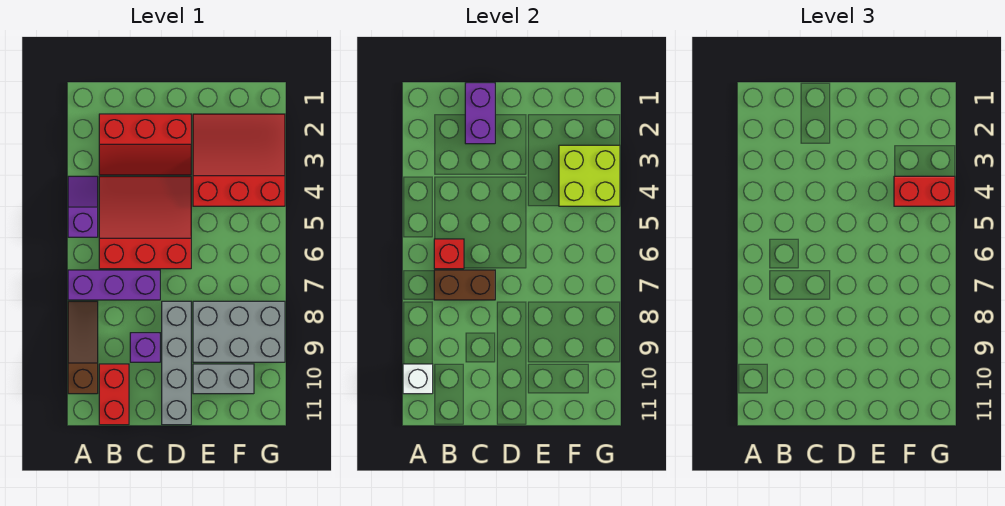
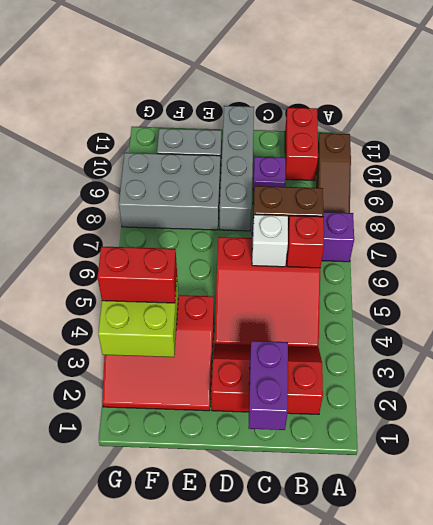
purple slope A4:A5 level 1 top 5 -> none
white brick A10 level 2 -> white brick C6 level 2

